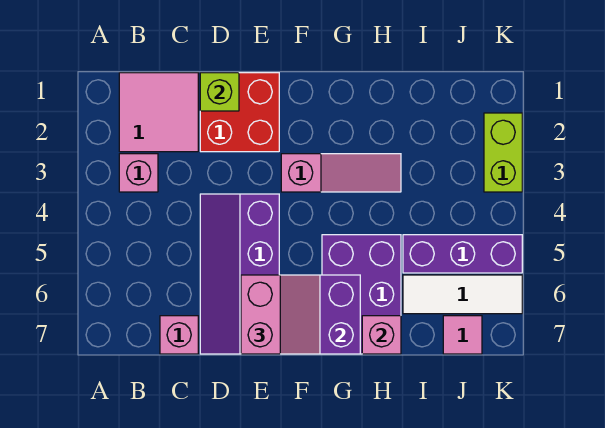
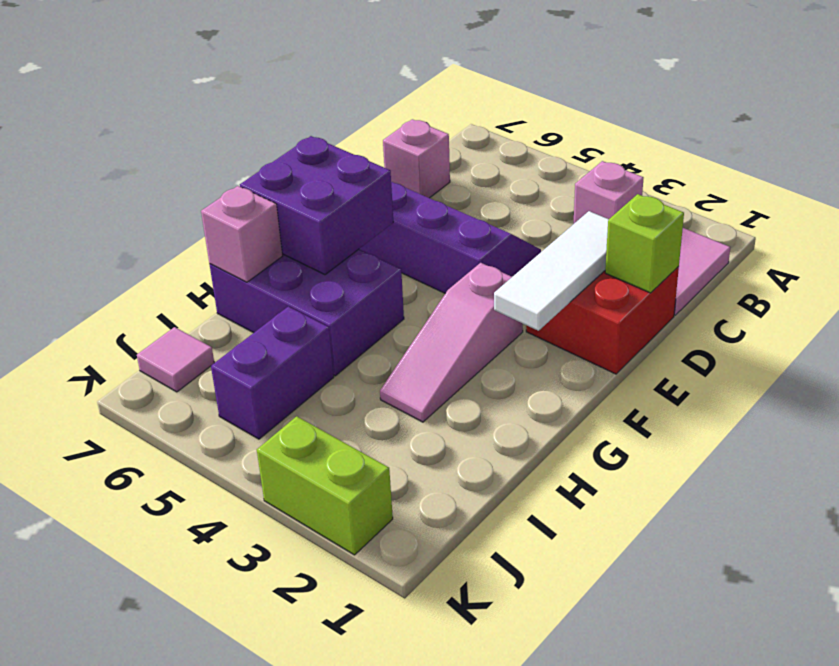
pink slope E6:F7 level 3 top E -> none
purple brick I5:K5 level 1 -> purple brick I5:J5 level 1
white tile I6:K6 level 1 -> white tile D2:F2 level 2

